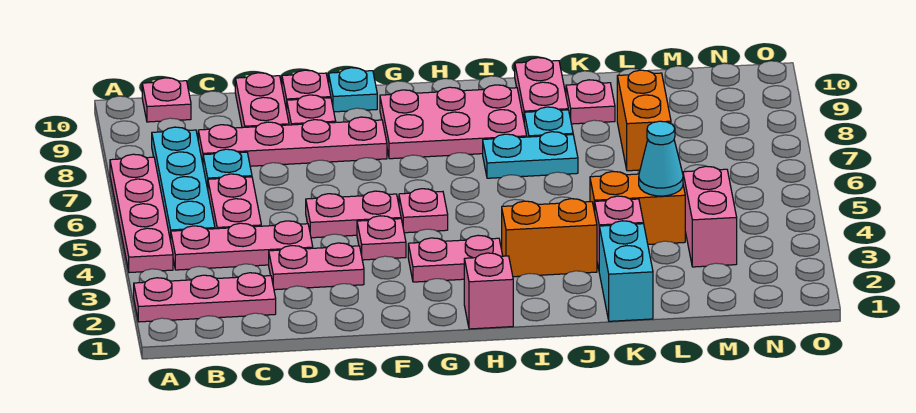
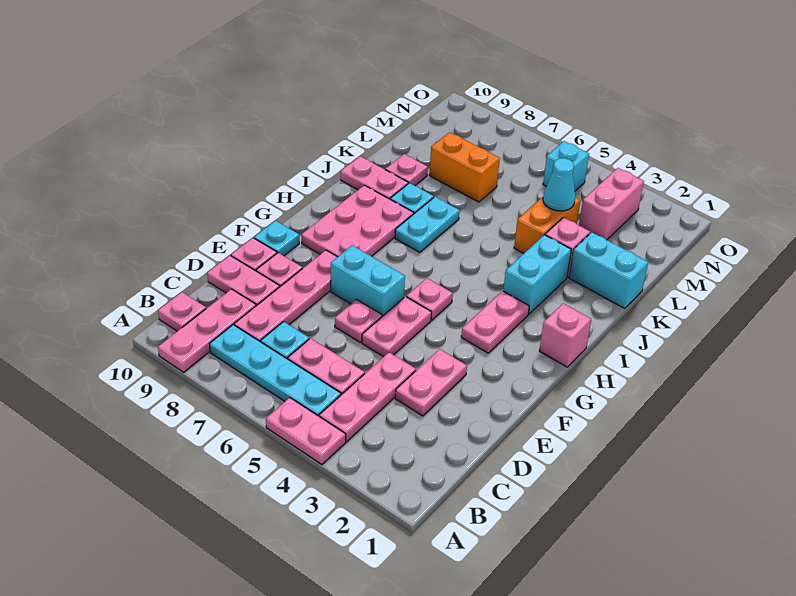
pink plate A2:C2 level 1 -> pink plate A9:C9 level 1
pink plate A4:A7 level 1 -> pink plate A4:A5 level 1
pink plate F4 level 1 -> pink plate E6 level 1
none -> cyan brick F6:F7 level 1
orange brick I3:J3 level 1 -> cyan brick I3:J3 level 1
pink brick M3:M4 level 1 -> pink brick M3:N3 level 1
none -> cyan brick N5 level 1

